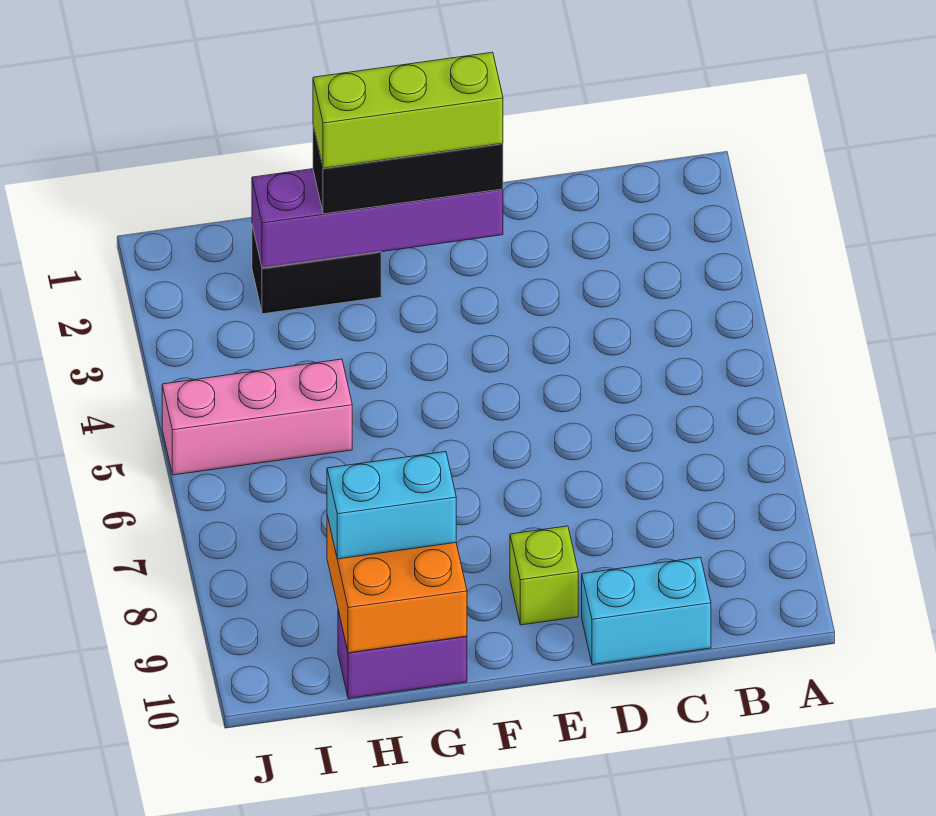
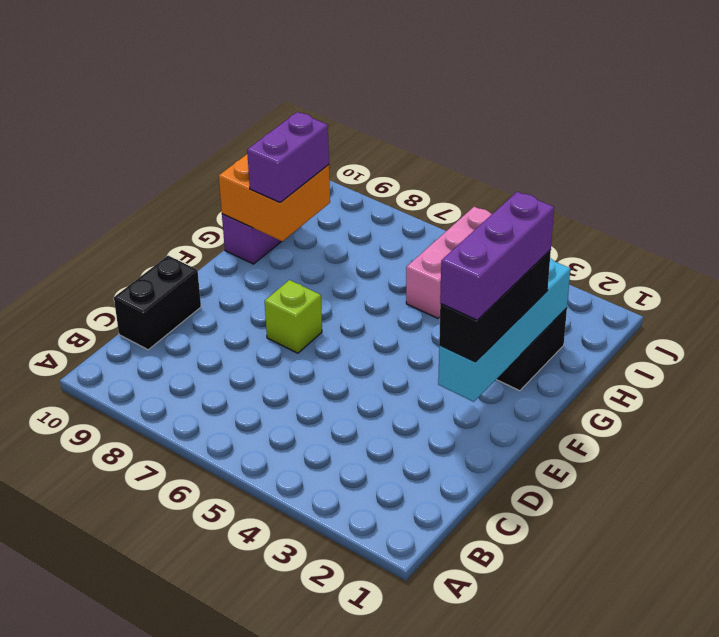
cyan brick C10:D10 level 1 -> black brick C10:D10 level 1
purple brick E2:H2 level 2 -> cyan brick E2:H2 level 2
lime brick E2:G2 level 4 -> purple brick E2:G2 level 4
lime brick E9 level 1 -> lime brick E7 level 1
cyan brick G9:H9 level 3 -> purple brick G9:H9 level 3

